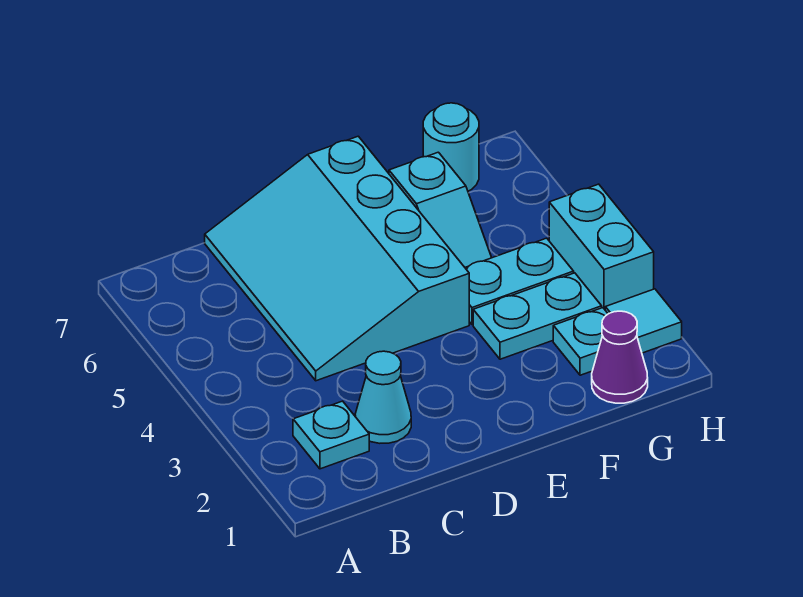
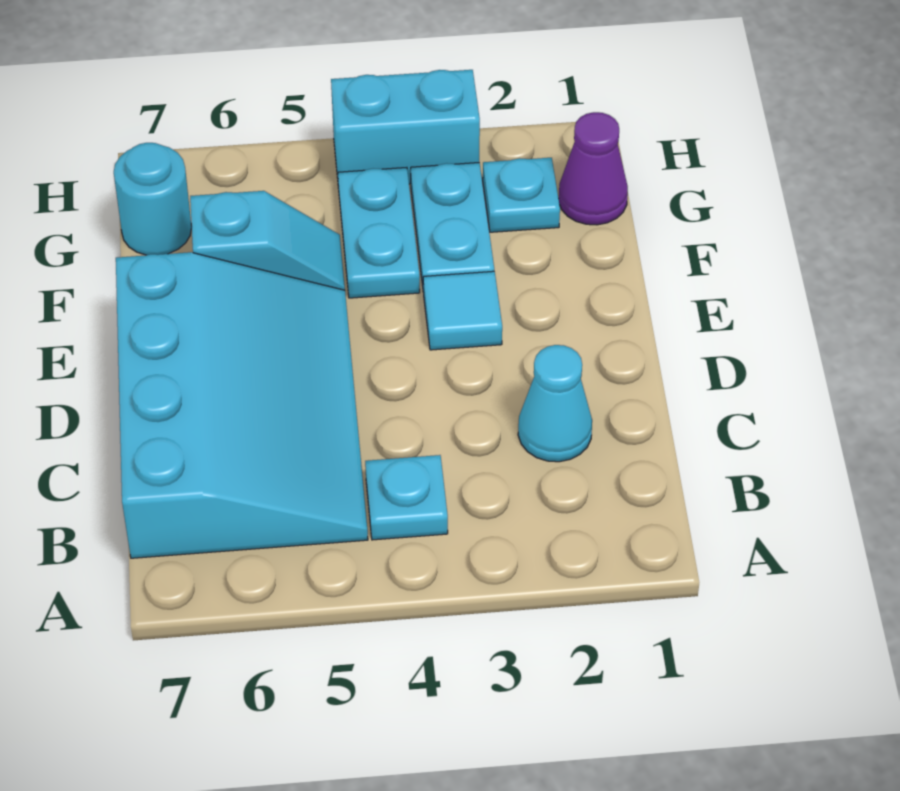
cyan plate B2 level 1 -> cyan plate B4 level 1
cyan slope C4:E7 level 1 top E -> cyan slope B5:E7 level 1 top 7
cyan tile H2 level 1 -> cyan tile E3 level 1

